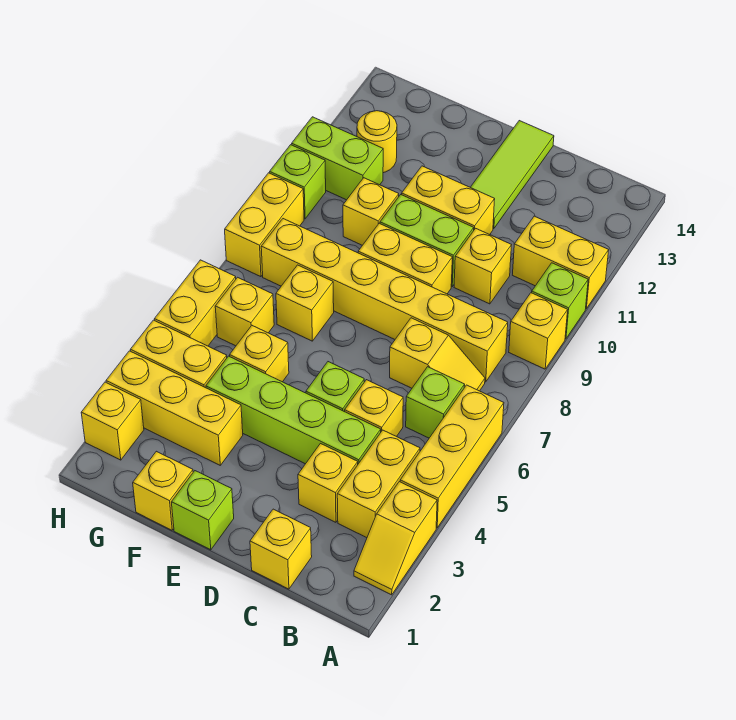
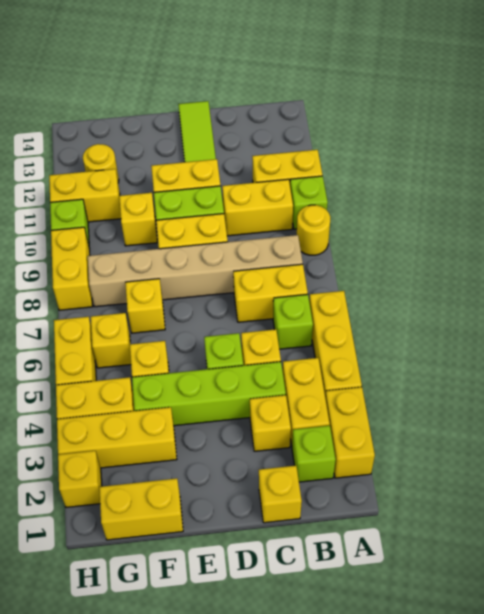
yellow slope A2:A3 level 1 top 3 -> yellow brick A2:A3 level 1
yellow brick A9 level 1 -> yellow round brick A9 level 1
yellow slope B7:C7 level 1 top C -> yellow brick B7:C7 level 1
yellow brick B8:G8 level 1 -> tan brick B8:G8 level 1
yellow brick C10 level 1 -> yellow brick B10:C10 level 1
lime brick E1 level 1 -> lime brick B2 level 1
yellow brick F1 level 1 -> yellow brick F1:G1 level 1
lime brick G11:H11 level 1 -> yellow brick G11:H11 level 1

